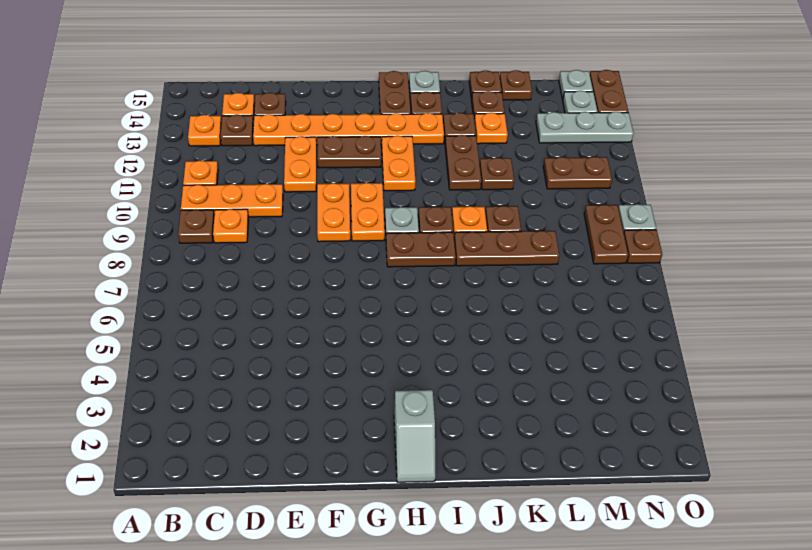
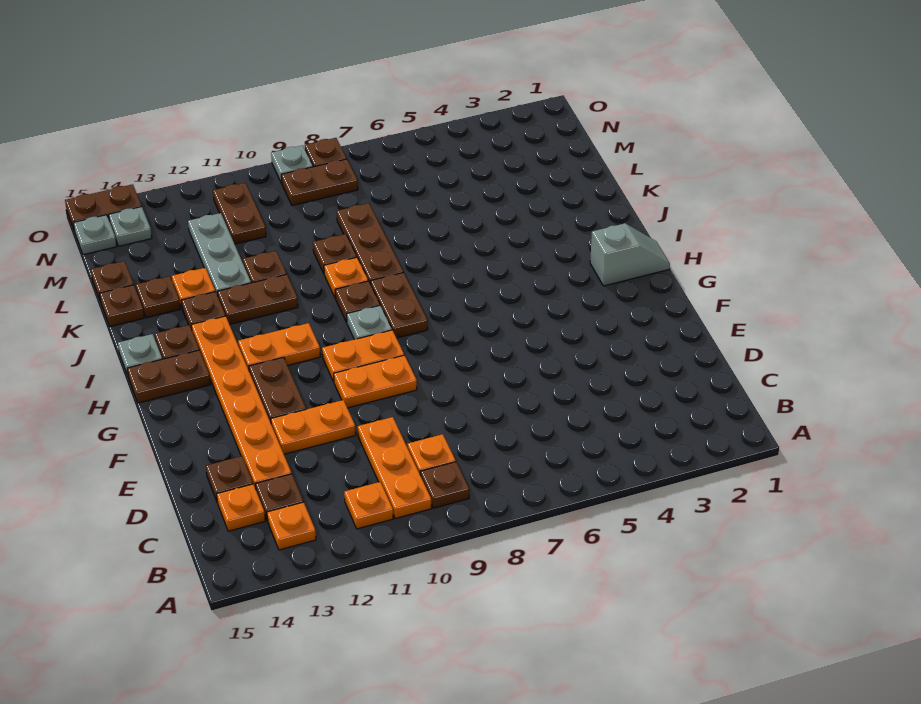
grey plate M13:O13 level 1 -> grey plate K12:M12 level 1

